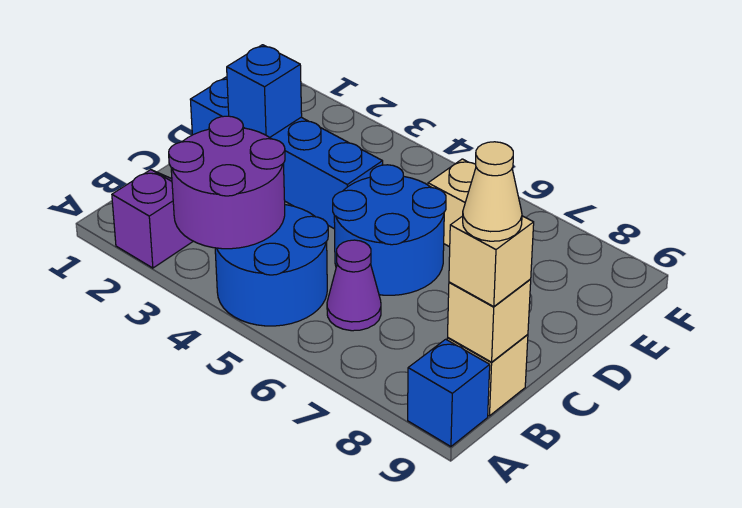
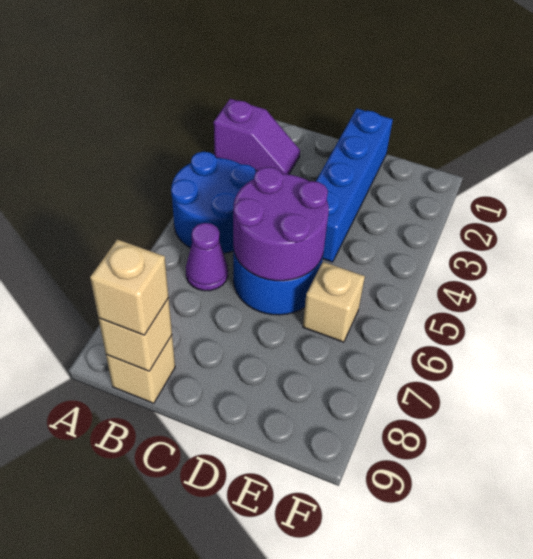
purple round brick A3:B4 level 2 -> purple round brick C5:D6 level 2
blue brick A9 level 1 -> none
tan cone B9 level 4 -> none
blue brick D2 level 2 -> none

